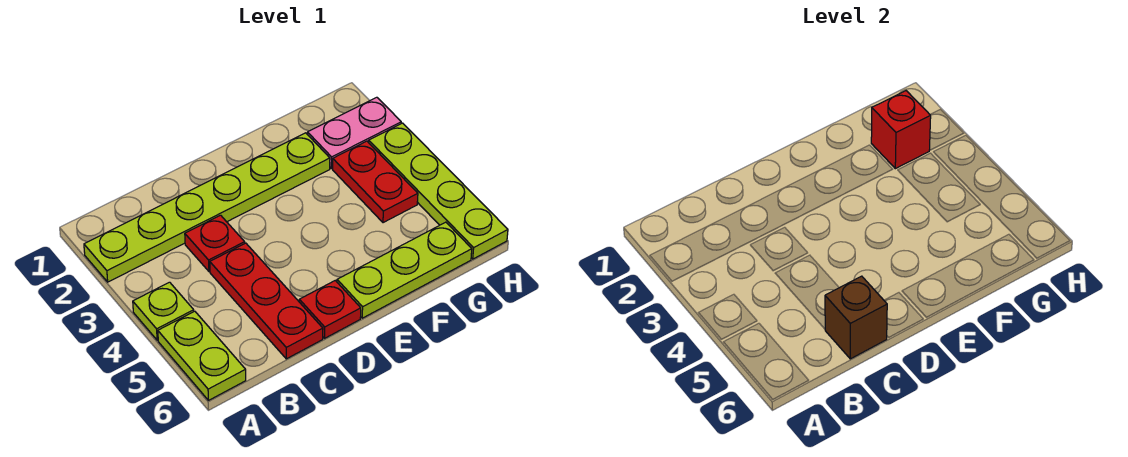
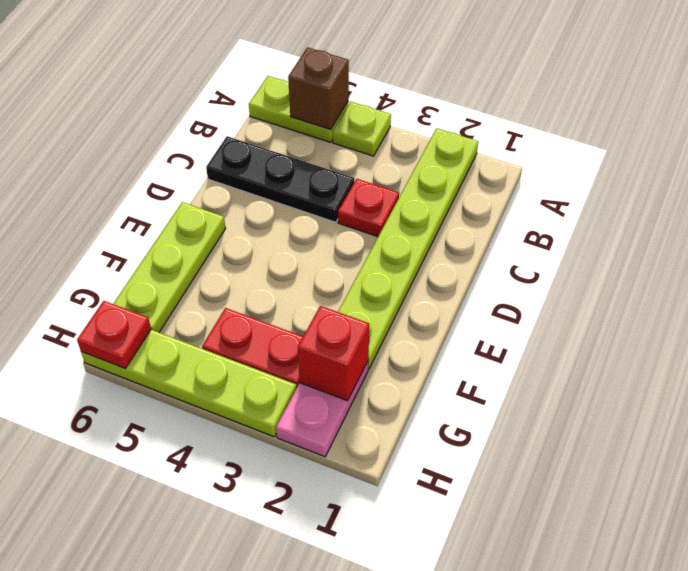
red plate C4:C6 level 1 -> black plate C4:C6 level 1
brown brick C6 level 2 -> brown brick A5 level 2
red plate D6 level 1 -> red plate H6 level 2

